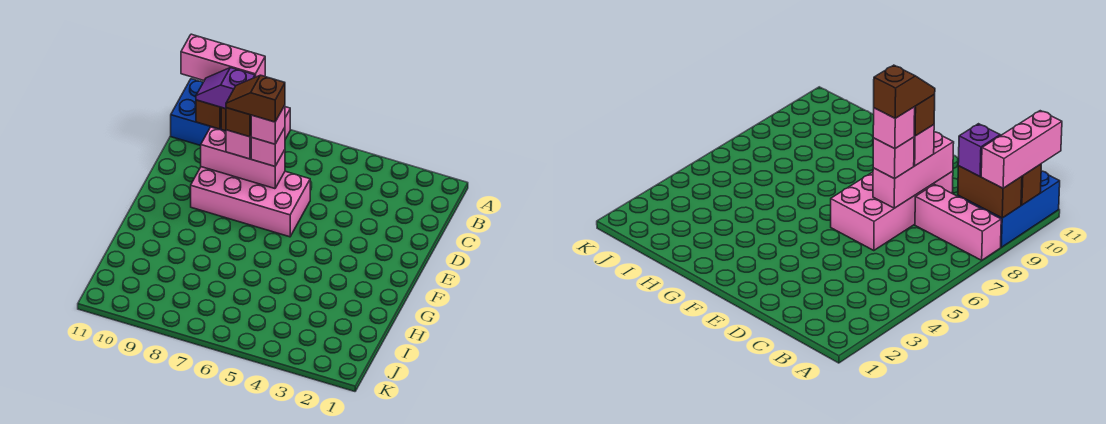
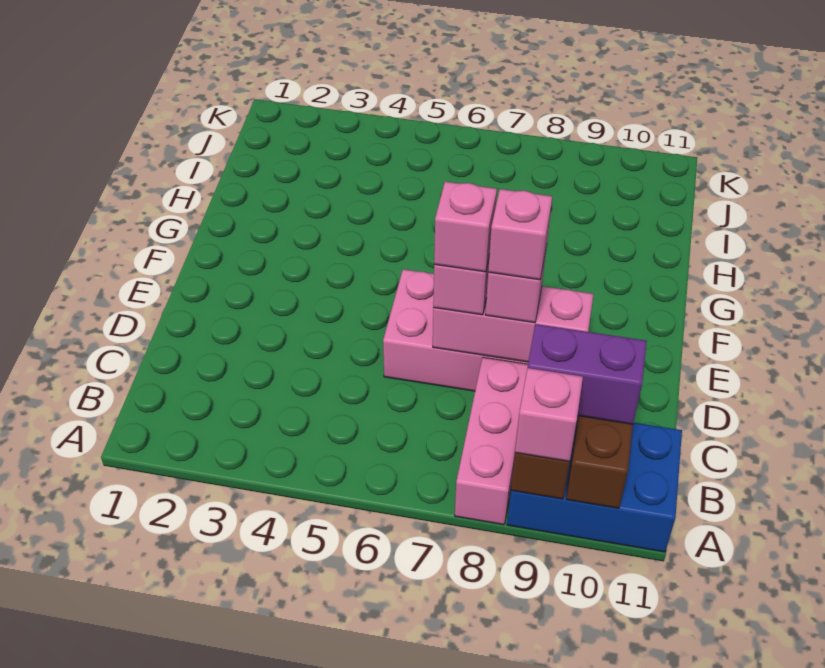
pink brick A9:A11 level 3 -> pink brick A9 level 3
purple slope B9:B10 level 3 top 9 -> purple brick B9:B10 level 3
brown slope D7:D8 level 5 top 7 -> none
brown brick D8 level 4 -> pink brick D8 level 4

